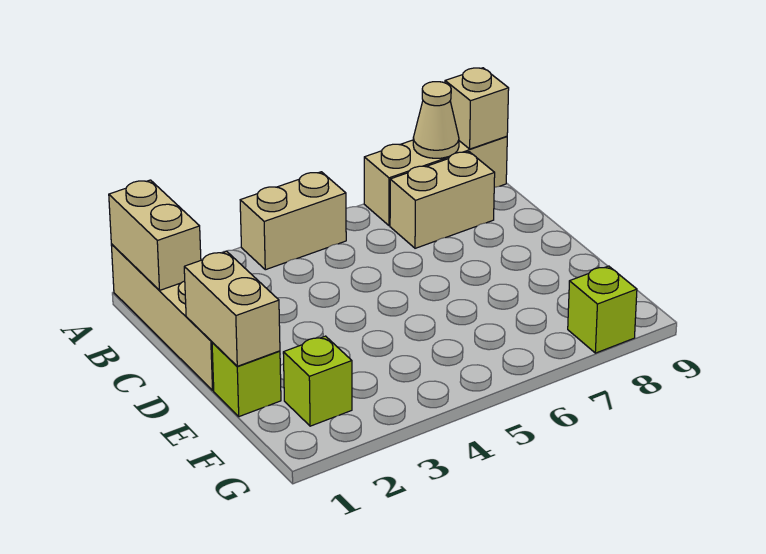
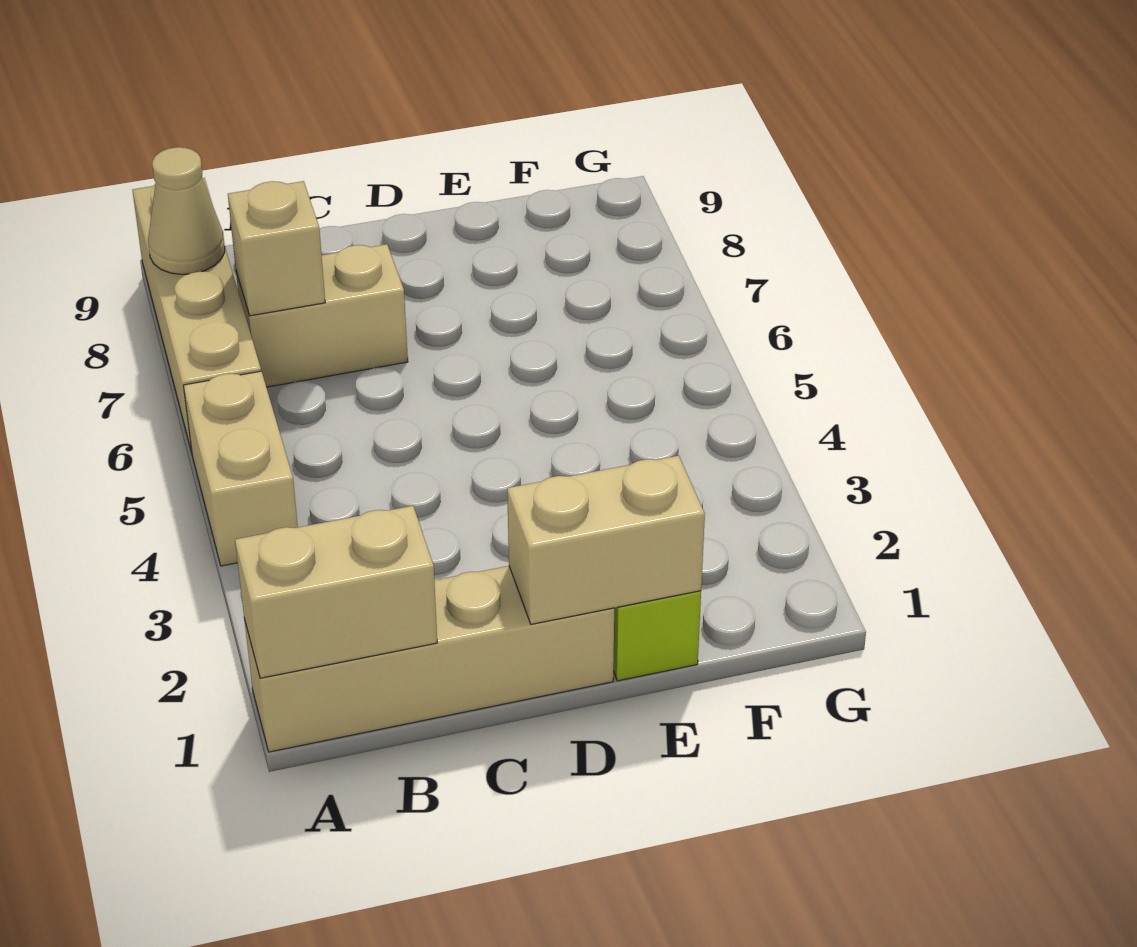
tan brick A7:A9 level 1 -> tan brick A6:A9 level 1
tan brick A9 level 2 -> tan brick B7 level 2
tan brick B7:B8 level 1 -> tan brick B7:C7 level 1
lime brick F2 level 1 -> none
lime brick G8 level 1 -> none

